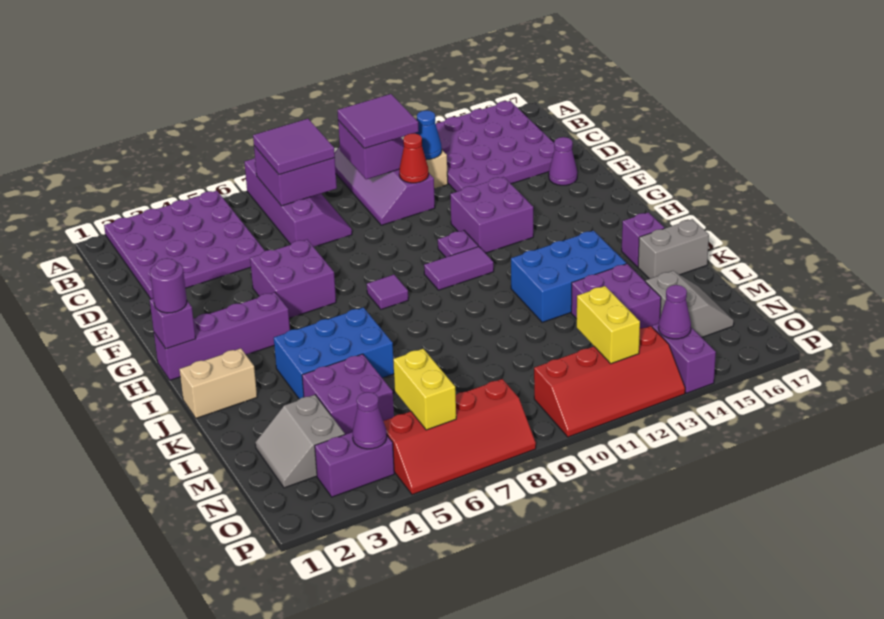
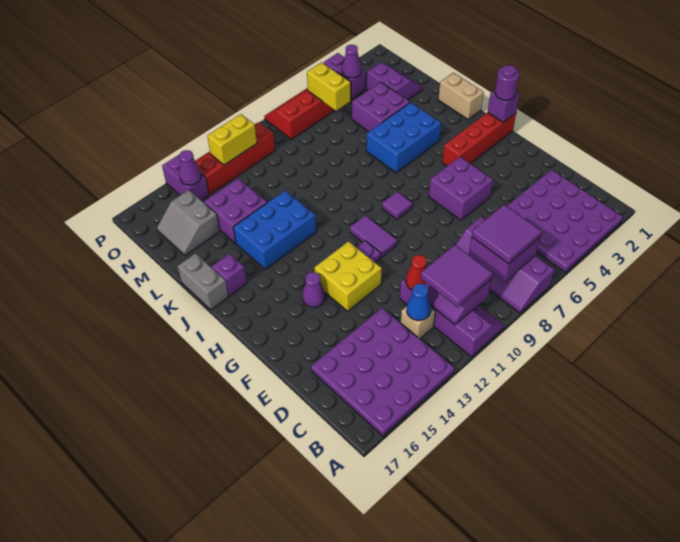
purple cone E16 level 1 -> purple cone G14 level 1
purple brick F12:G13 level 1 -> yellow brick F12:G13 level 1
purple brick H1:H4 level 1 -> red brick H1:H4 level 1
purple tile H10:H11 level 1 -> purple tile G10:H10 level 1
tan brick J1:J2 level 1 -> tan brick J1:K1 level 1
grey brick K16:K17 level 1 -> grey brick J17:K17 level 1
grey slope M2:N3 level 1 top 3 -> purple slope M2:N3 level 1 top 3
yellow brick N12:O12 level 2 -> yellow brick O11:O12 level 2
purple brick O3:O4 level 1 -> purple brick O4:P4 level 1

